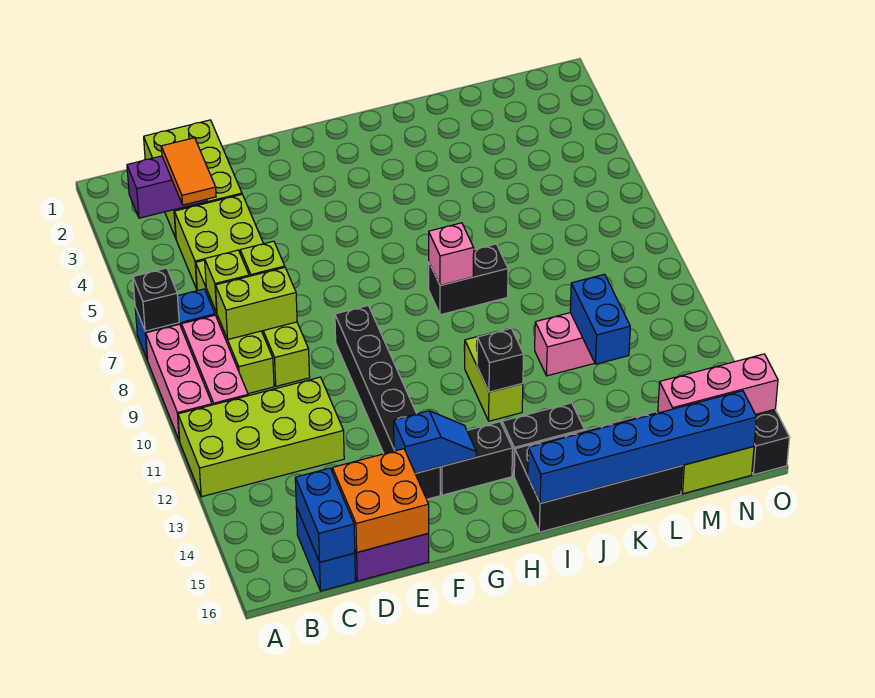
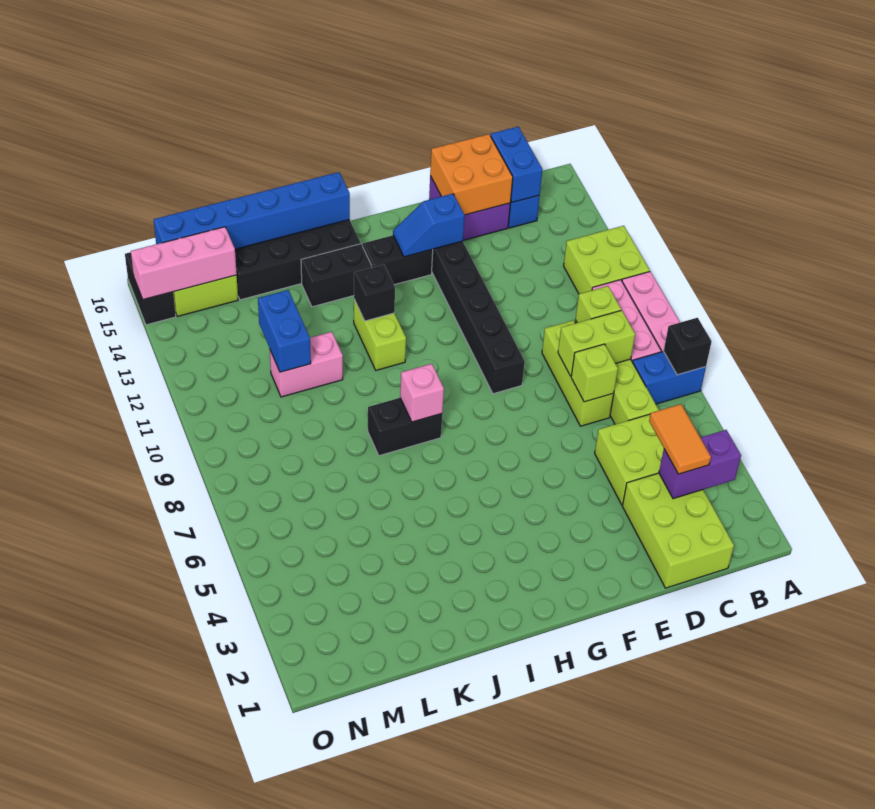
lime brick A11:D12 level 1 -> lime brick A11:B12 level 1
lime brick C7 level 2 -> lime brick C9 level 2

